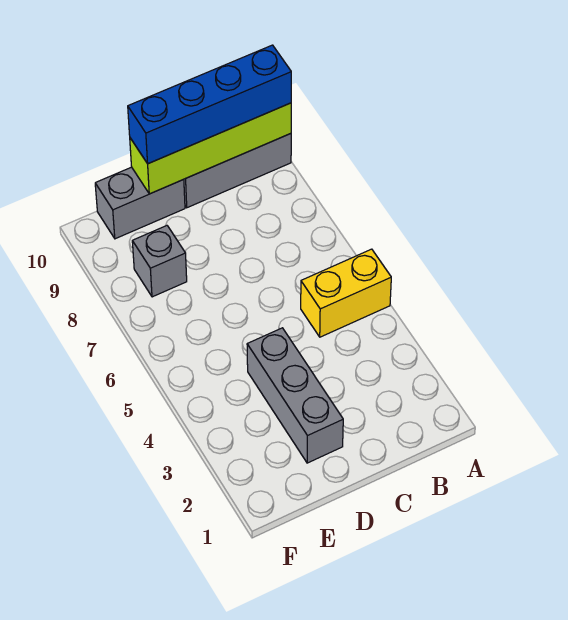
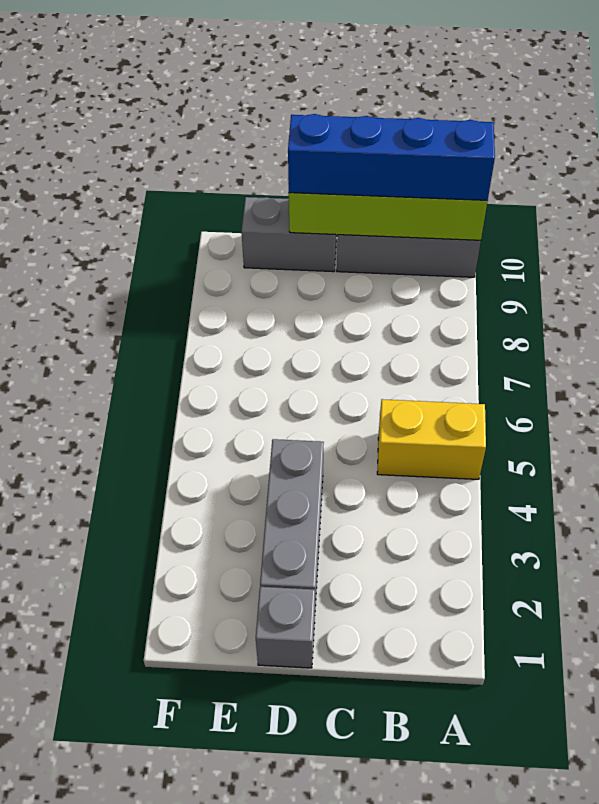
grey brick E8 level 1 -> grey brick D1 level 1

